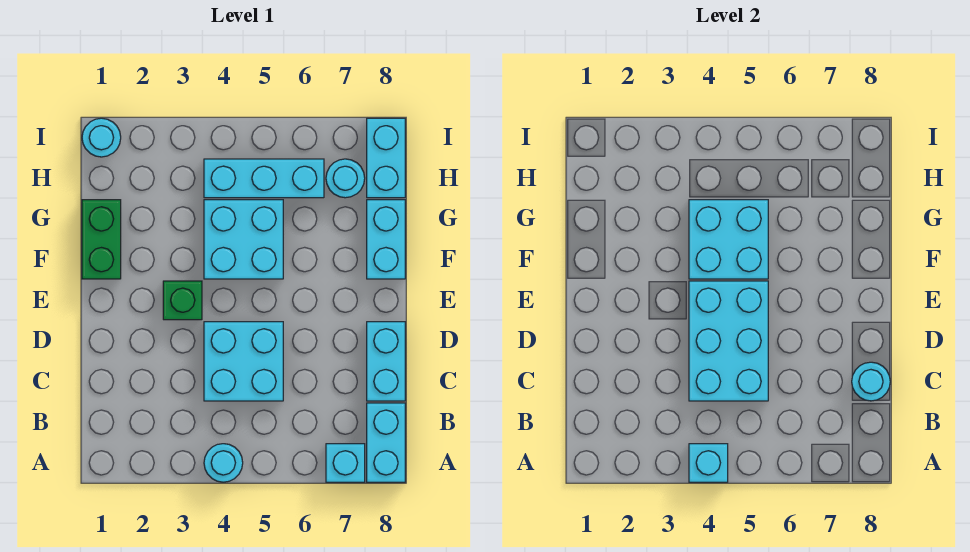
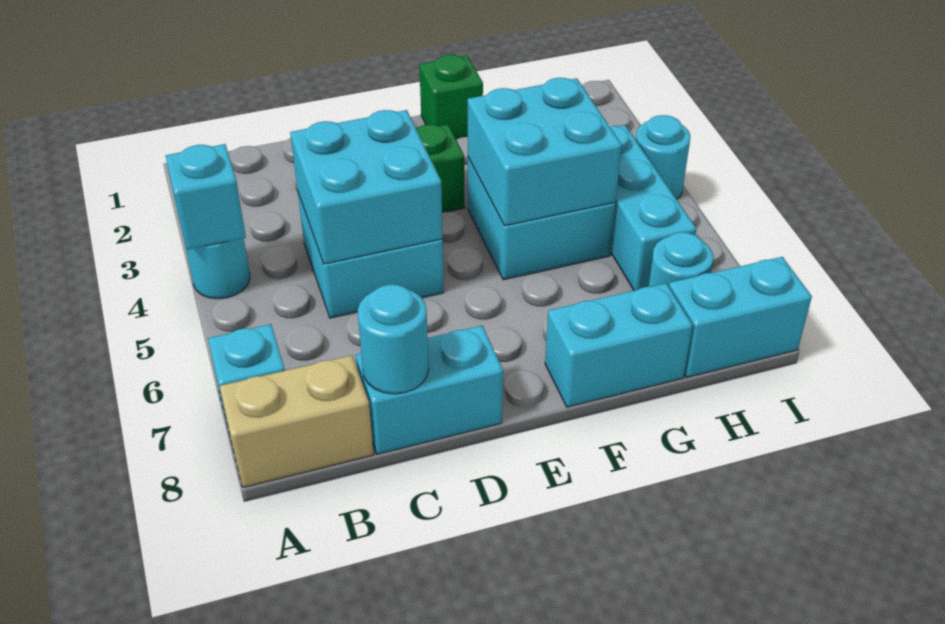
cyan brick A8:B8 level 1 -> tan brick A8:B8 level 1
cyan brick C4:E5 level 2 -> cyan brick C4:D5 level 2
green brick F1:G1 level 1 -> green brick F1 level 1
cyan round brick I1 level 1 -> cyan round brick I4 level 1

